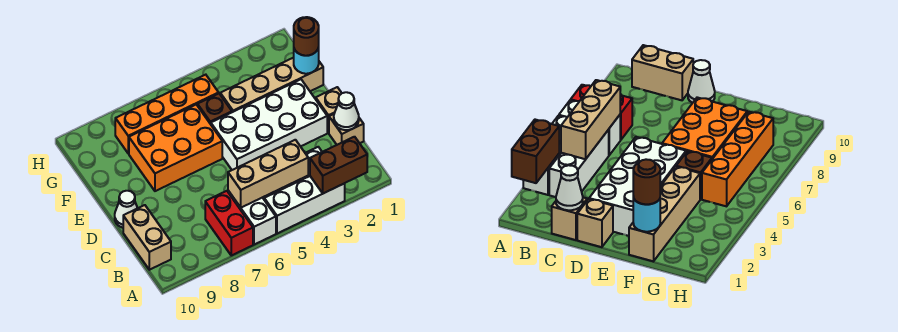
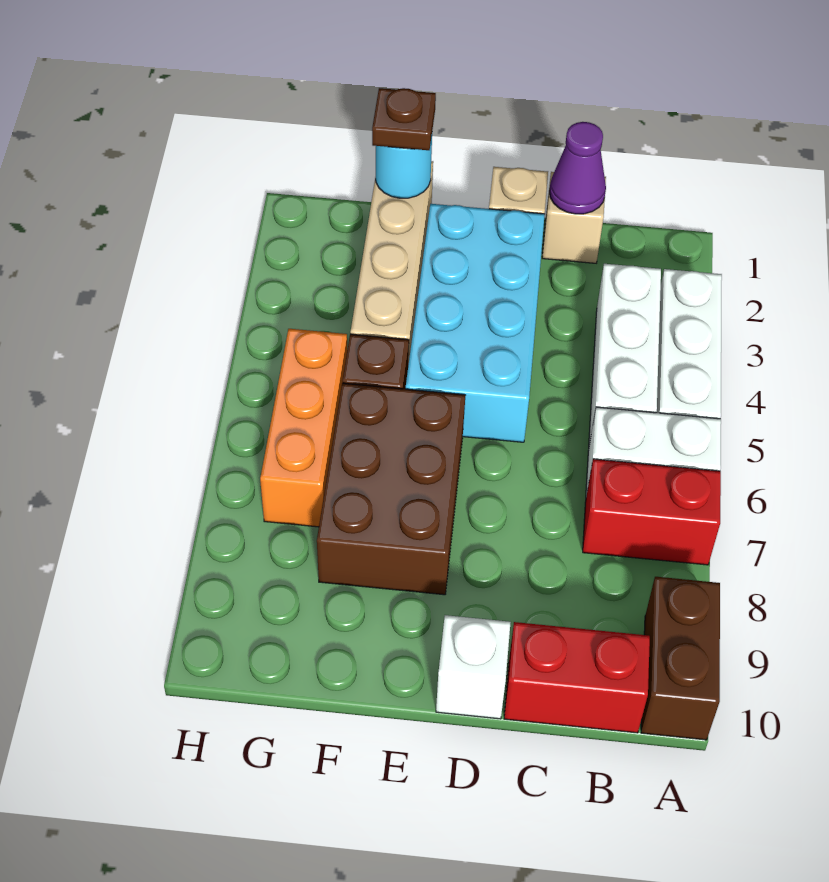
brown brick A2:A3 level 2 -> brown brick A9:A10 level 1
tan brick B4:B6 level 2 -> none
tan brick B10:C10 level 1 -> red brick B10:C10 level 1
white cone C1 level 2 -> purple cone C1 level 2
white brick D2:E5 level 1 -> cyan brick D2:E5 level 1
white cone D10 level 1 -> white brick D10 level 1
orange brick E6:F8 level 1 -> brown brick E6:F8 level 1
brown round brick F1 level 3 -> brown plate F1 level 3
orange brick G5:G8 level 1 -> orange brick G5:G7 level 1

